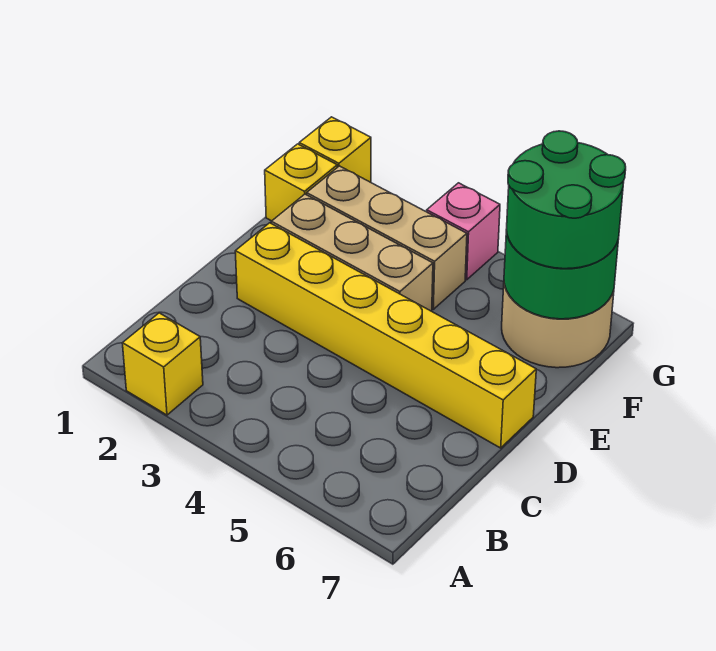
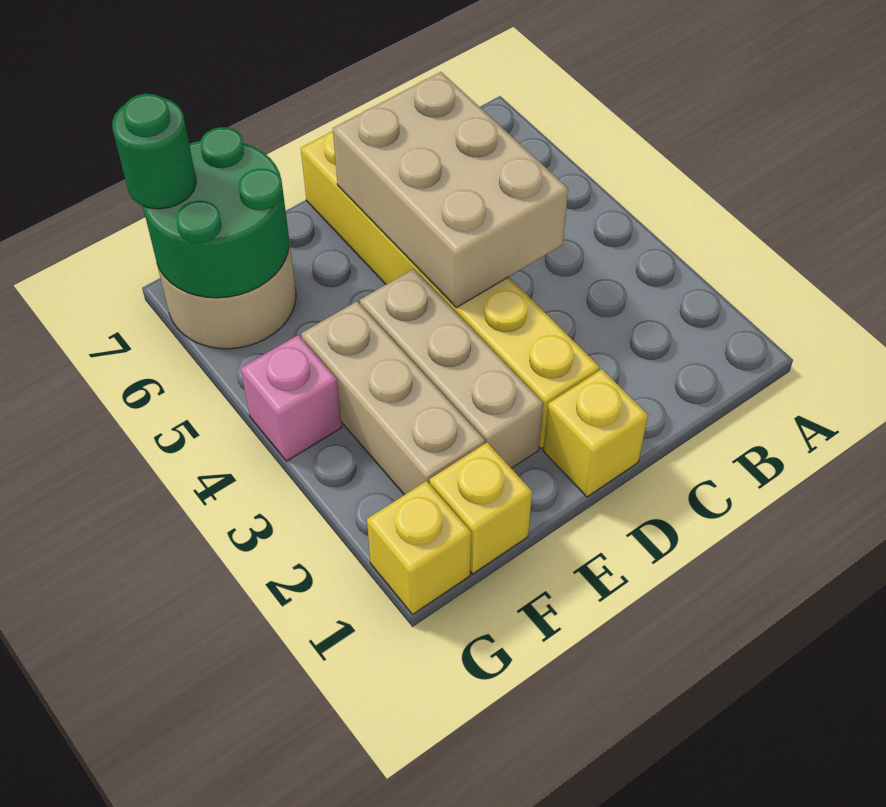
yellow brick A2 level 1 -> yellow brick D1 level 1
none -> tan brick C4:D6 level 2
green round brick F6:G7 level 3 -> green round brick G7 level 3

